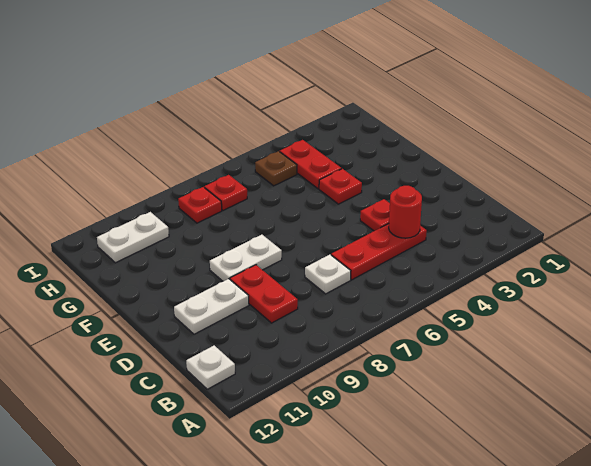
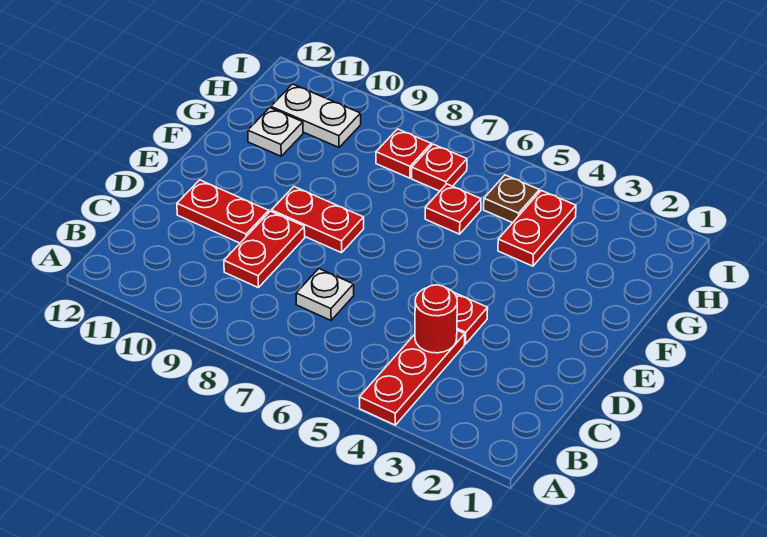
white plate B12 level 1 -> white plate G11 level 1
red plate C4:C6 level 1 -> red plate A4:C4 level 1
white plate D10:D11 level 1 -> red plate D10:D11 level 1
white plate E8:E9 level 1 -> red plate E8:E9 level 1
red plate F4 level 1 -> red plate G6 level 1

